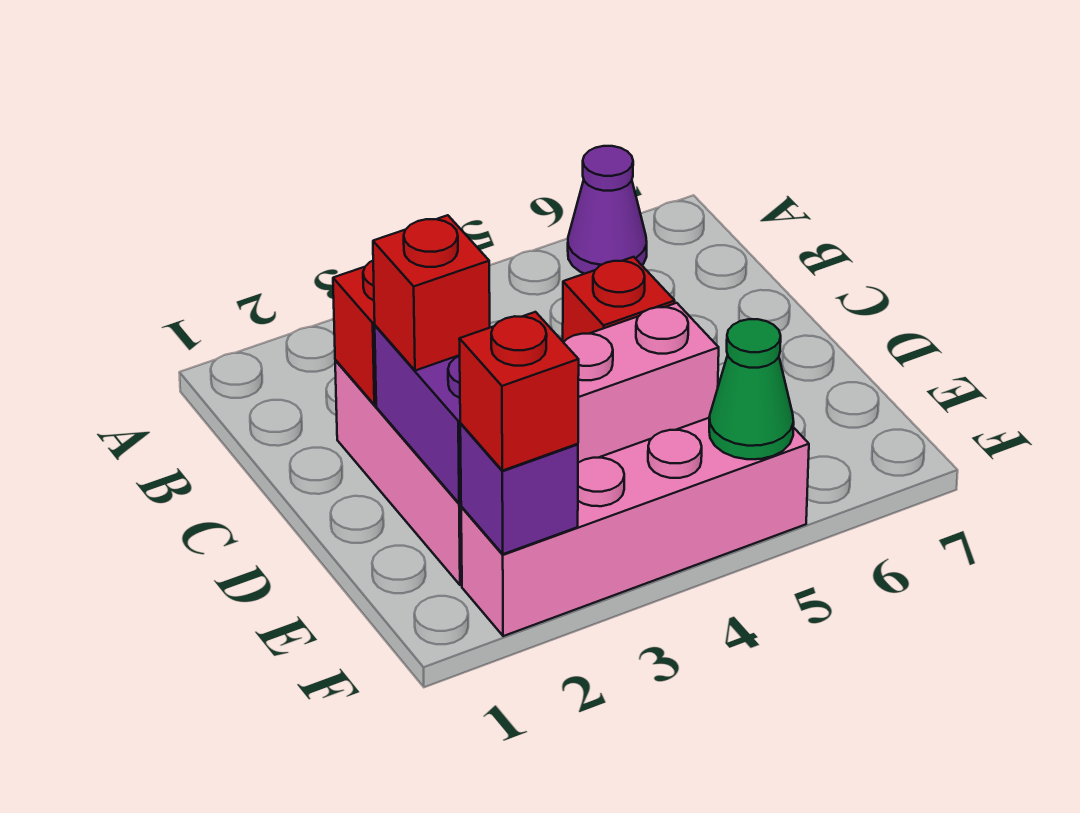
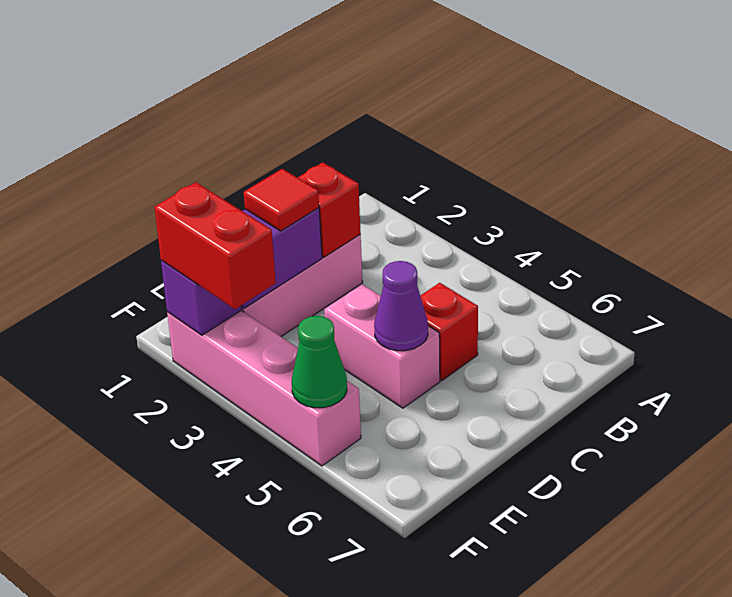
purple cone A6 level 1 -> purple cone D5 level 2
red brick D2 level 3 -> red tile D2 level 3
red brick F2 level 3 -> red brick F2:F3 level 3

